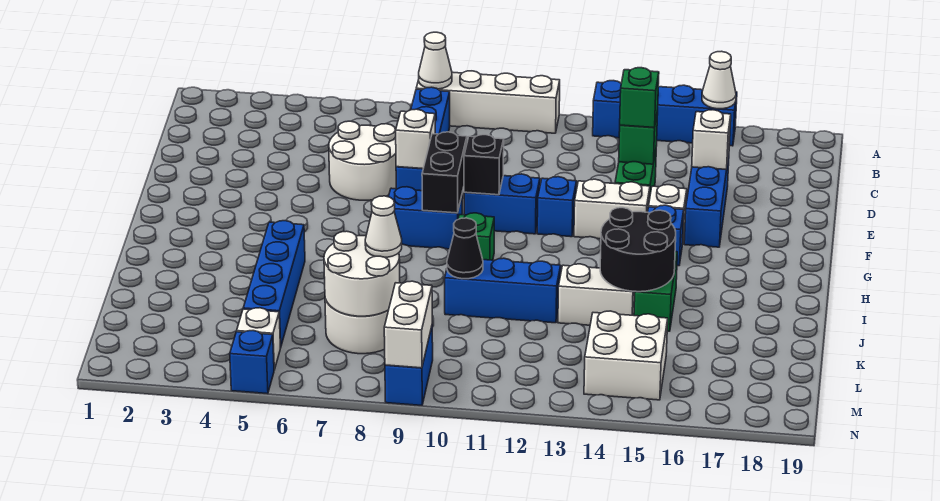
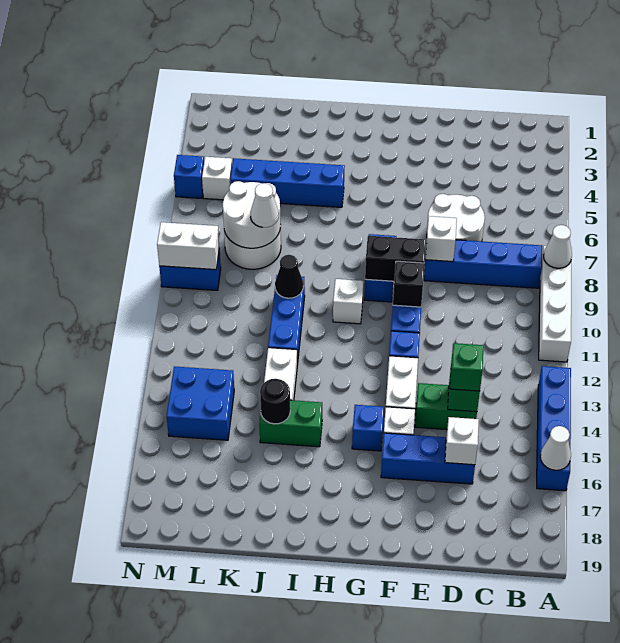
green brick H10 level 1 -> white brick H10 level 1
black round brick I14:J15 level 2 -> black round brick J15 level 2
white brick L14:M15 level 1 -> blue brick L14:M15 level 1

